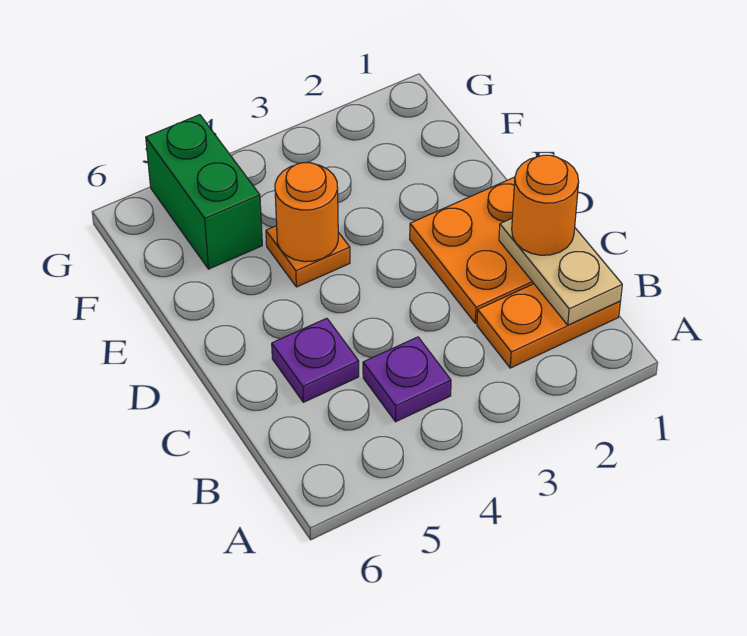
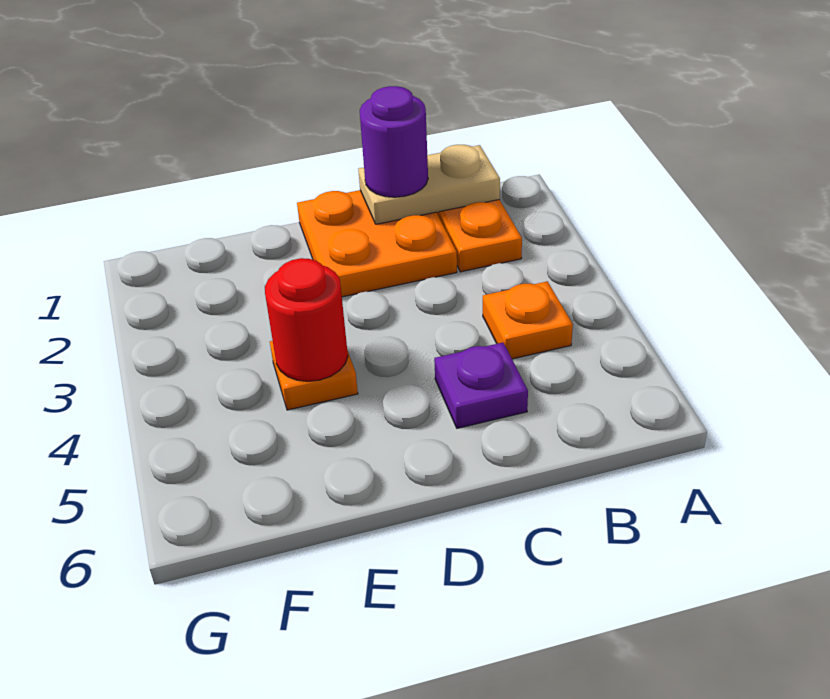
purple plate B4 level 1 -> orange plate B4 level 1
orange round brick C1 level 3 -> purple round brick C1 level 3
orange round brick E4 level 2 -> red round brick E4 level 2
green brick F5:G5 level 1 -> none

